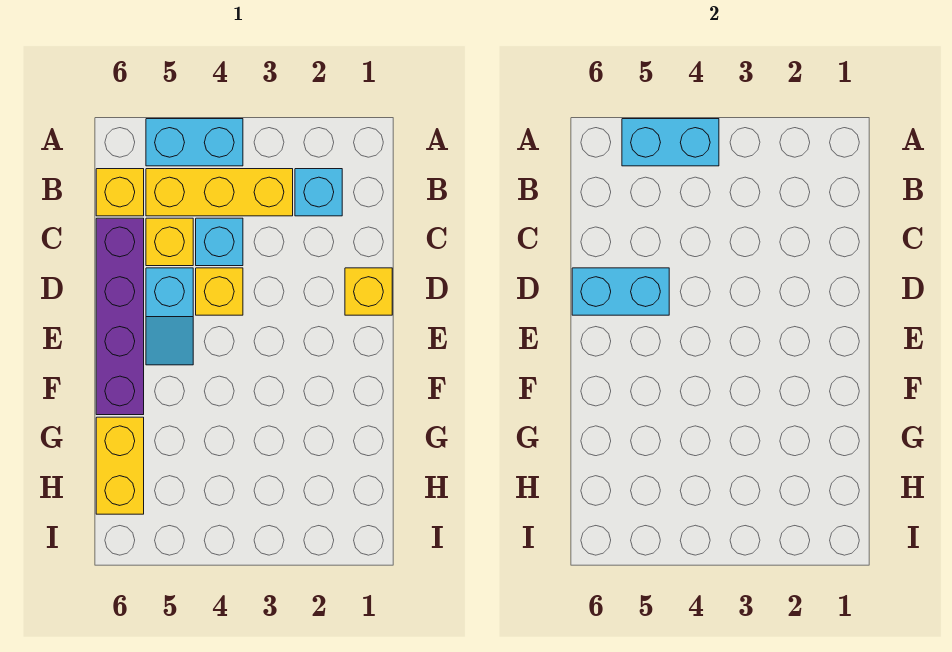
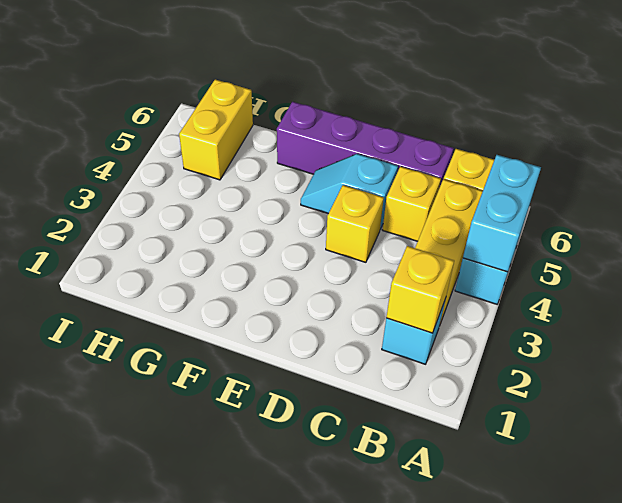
cyan brick C4 level 1 -> none
yellow brick D1 level 1 -> yellow brick B2 level 2
cyan brick D5:D6 level 2 -> none
yellow brick G6:H6 level 1 -> yellow brick H5:H6 level 1

